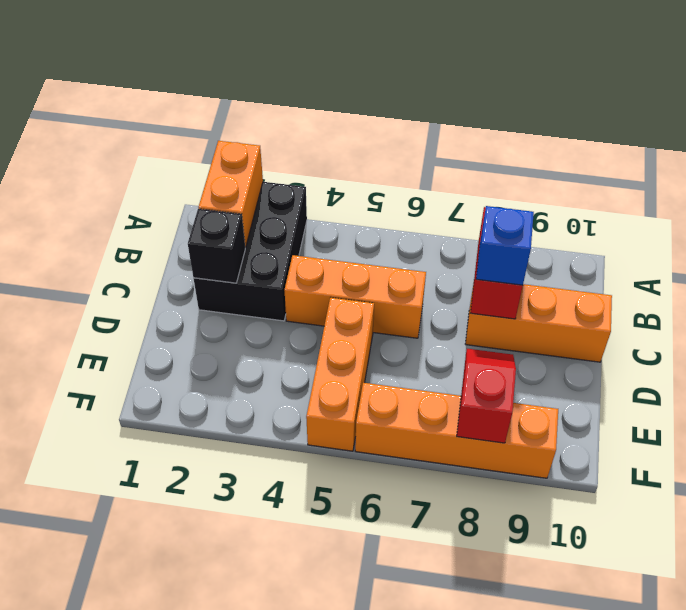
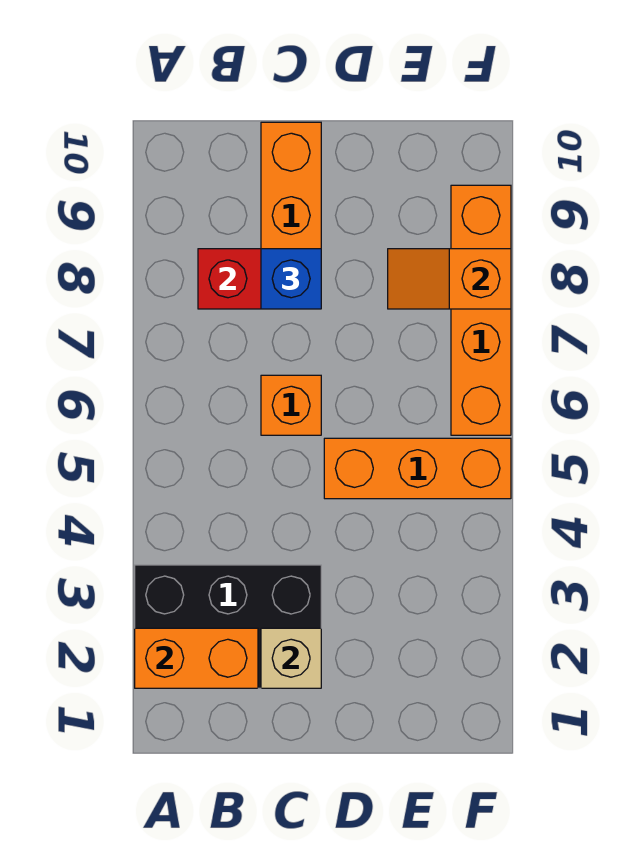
black brick C2 level 2 -> tan brick C2 level 2
orange brick C4:C6 level 1 -> orange brick C6 level 1
red slope E8:F8 level 2 top F -> orange slope E8:F8 level 2 top F

